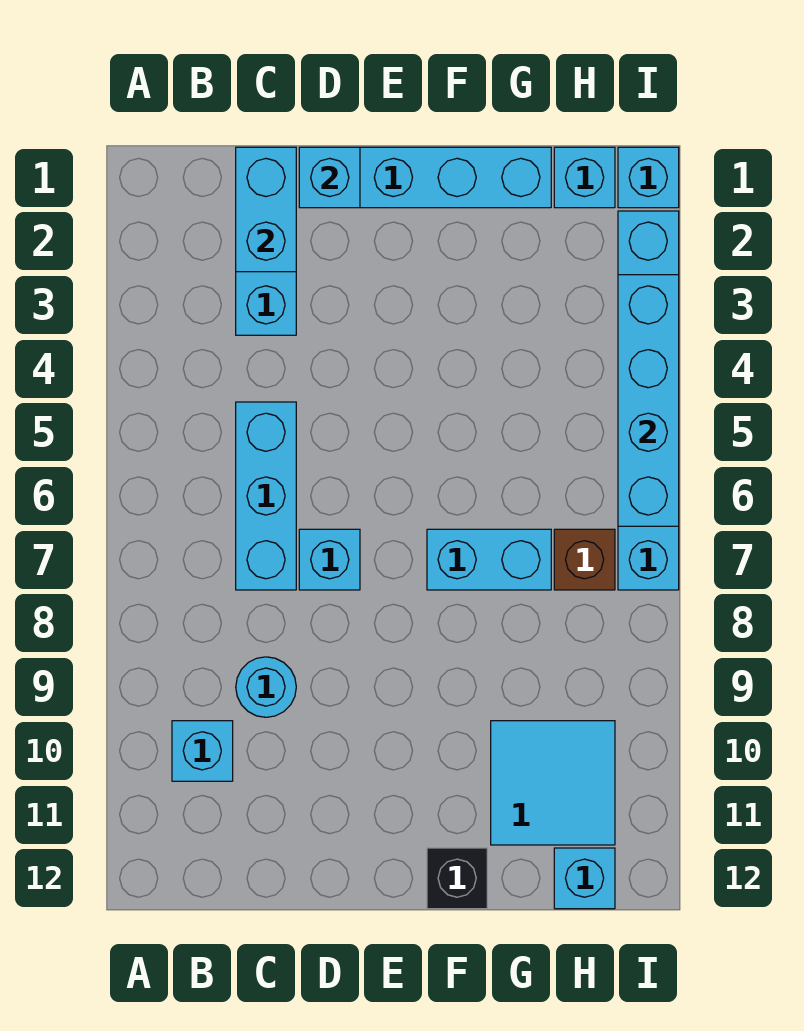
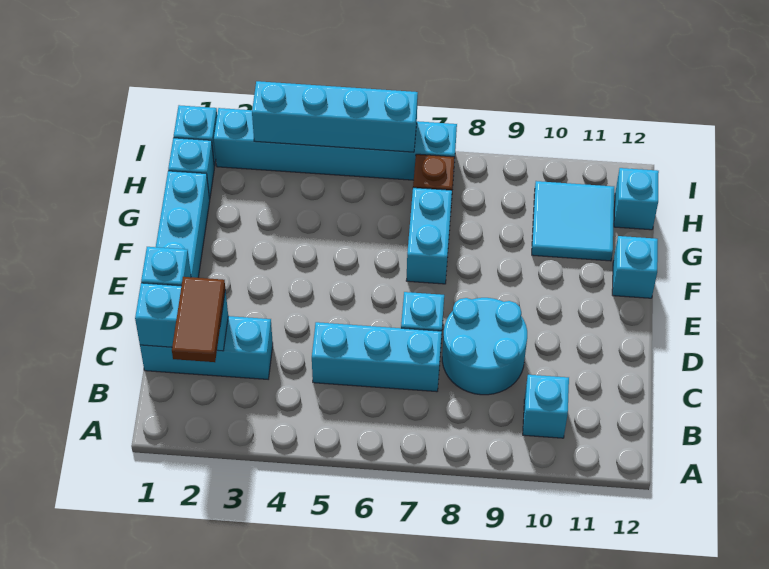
none -> brown tile B2:C2 level 3
cyan round brick C9 level 1 -> cyan round brick C8:D9 level 1
black brick F12 level 1 -> cyan brick F12 level 1

